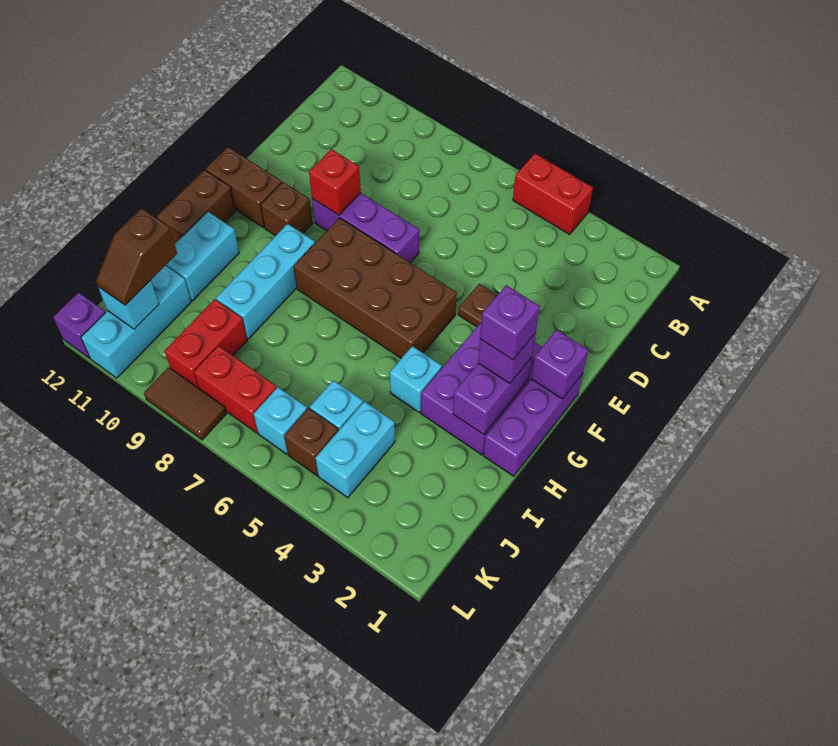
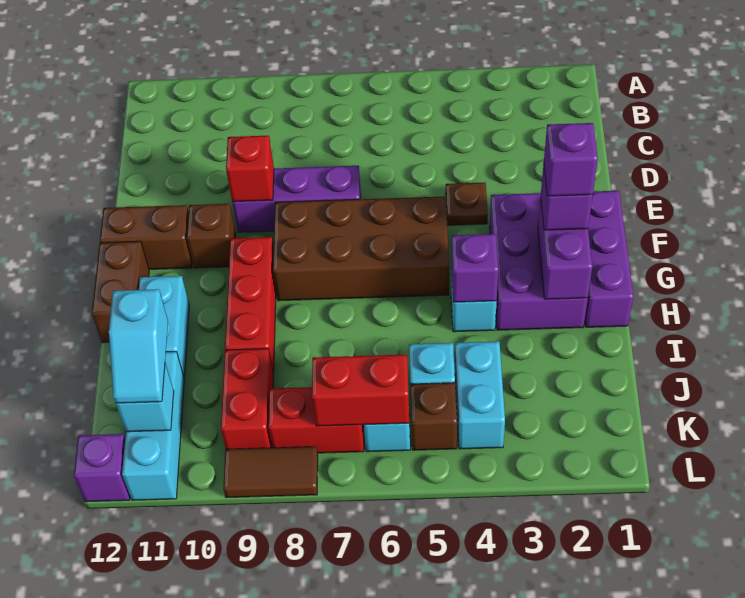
red brick A4:A5 level 1 -> red brick K6:K7 level 2
purple brick F1 level 2 -> purple brick H4 level 2
cyan brick G9:I9 level 1 -> red brick G9:I9 level 1
brown slope J11:K11 level 3 top J -> cyan slope J11:K11 level 3 top J

